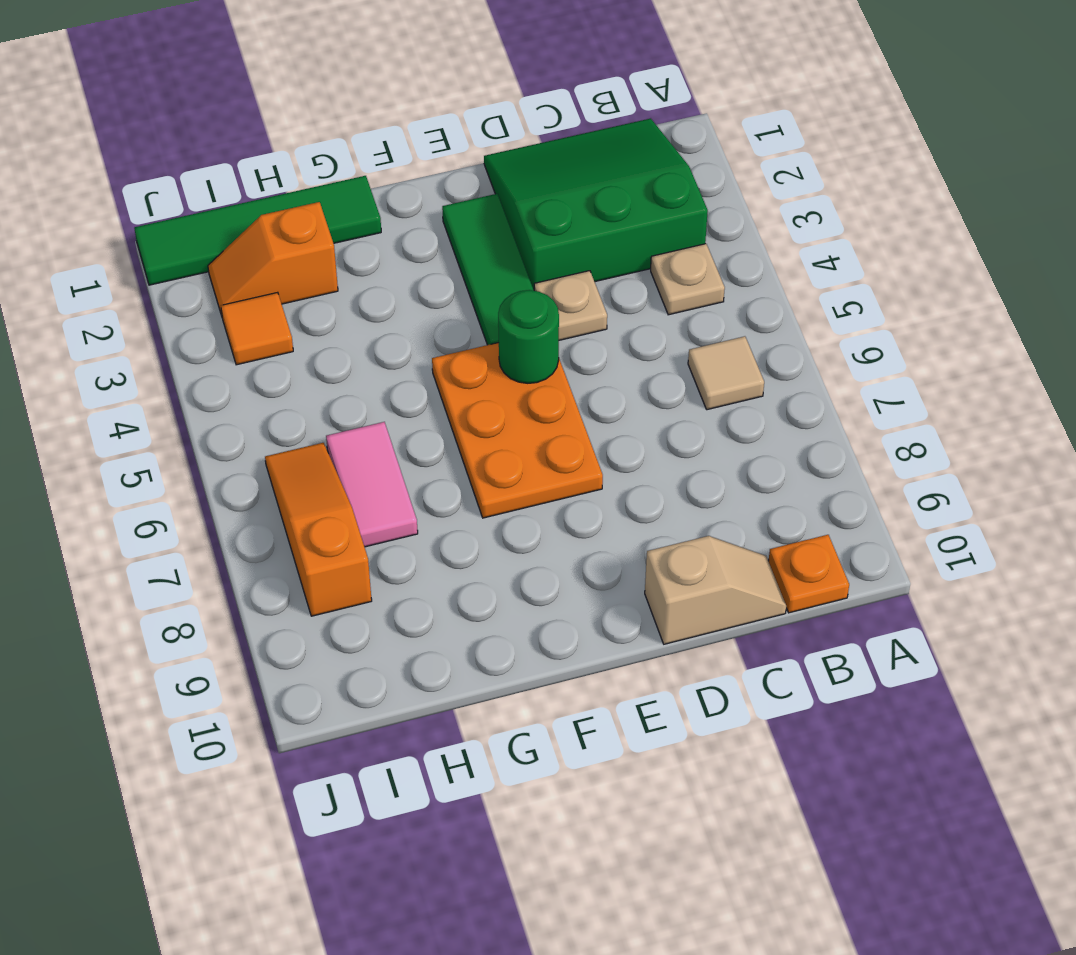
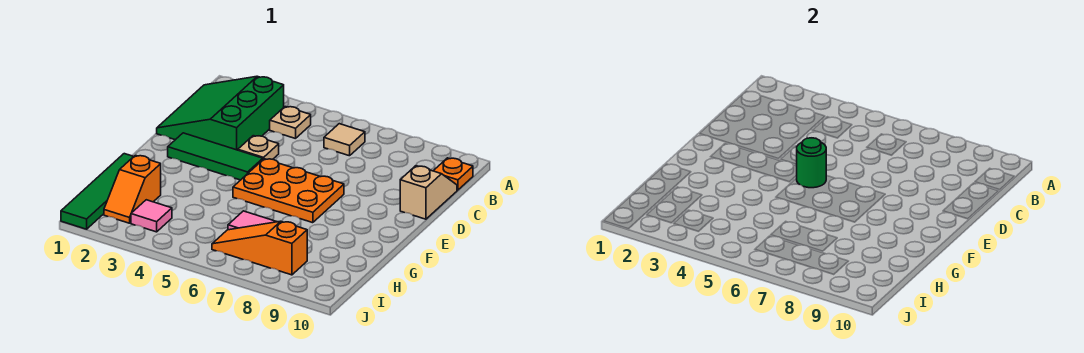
orange tile I3 level 1 -> pink tile I3 level 1

